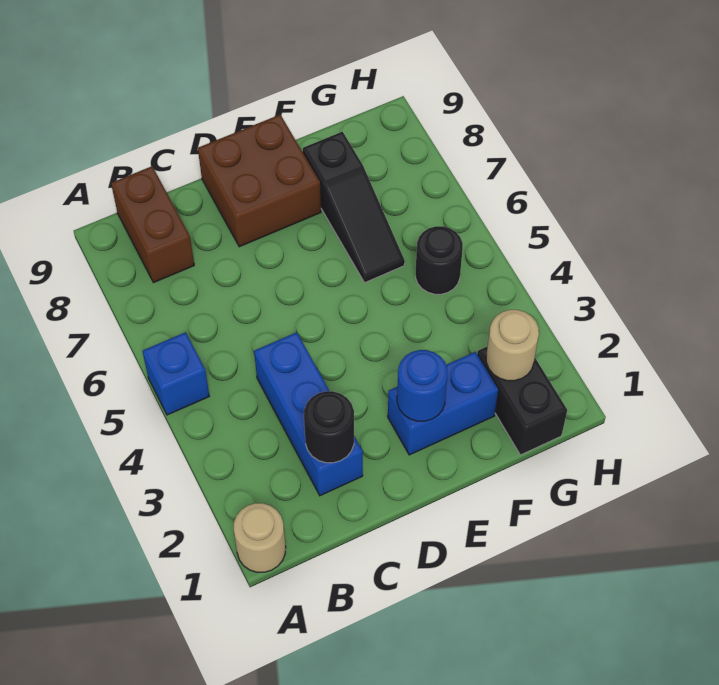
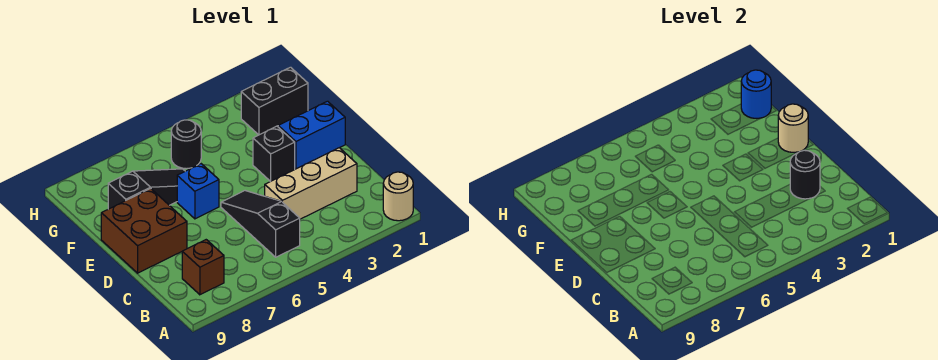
blue brick A5 level 1 -> blue brick E6 level 1
none -> black slope B5:D5 level 1 top B
brown brick B8:B9 level 1 -> brown brick B8 level 1
blue brick C2:C4 level 1 -> tan brick C2:C4 level 1
blue brick E2:F2 level 1 -> blue brick E1:E2 level 1
blue round brick E2 level 2 -> blue round brick G1 level 2
none -> black brick E3 level 1
tan round brick G2 level 2 -> tan round brick E1 level 2

